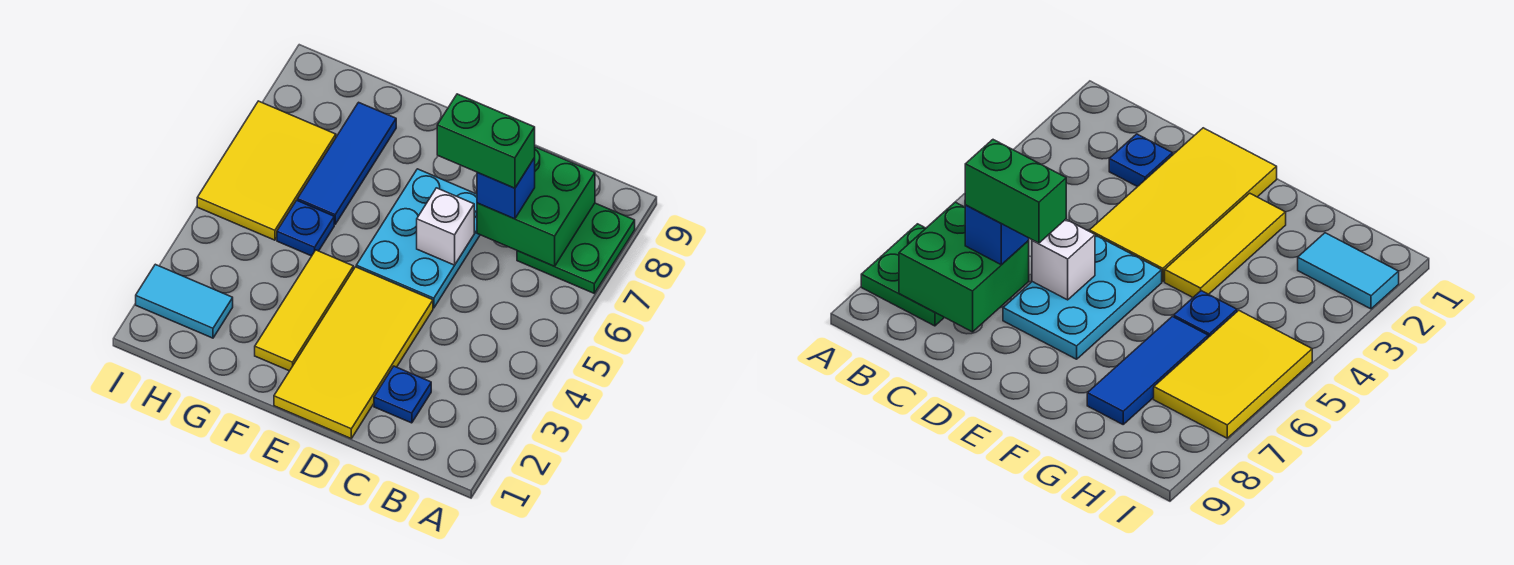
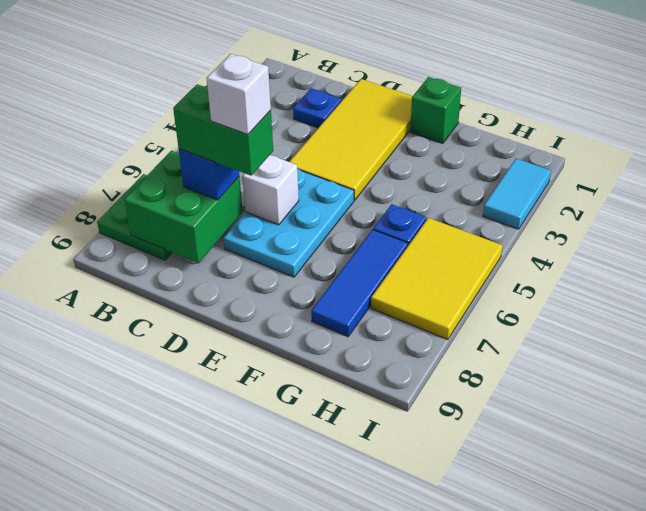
none -> white brick D7 level 5
none -> green brick F1 level 1
yellow tile F2:F4 level 1 -> none
cyan tile H2:I2 level 1 -> cyan tile I2:I3 level 1

